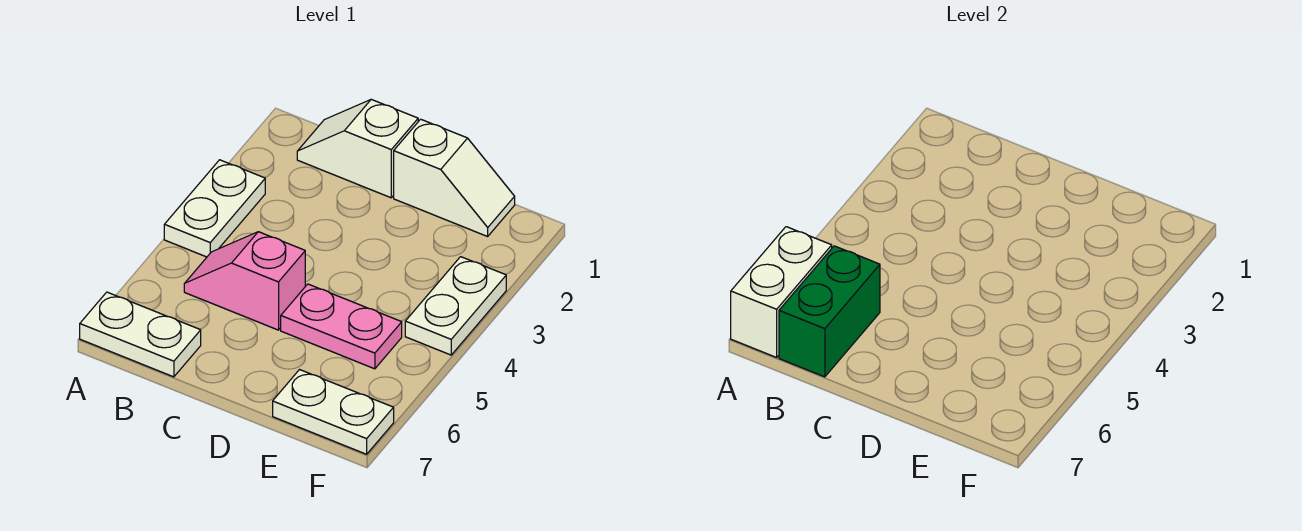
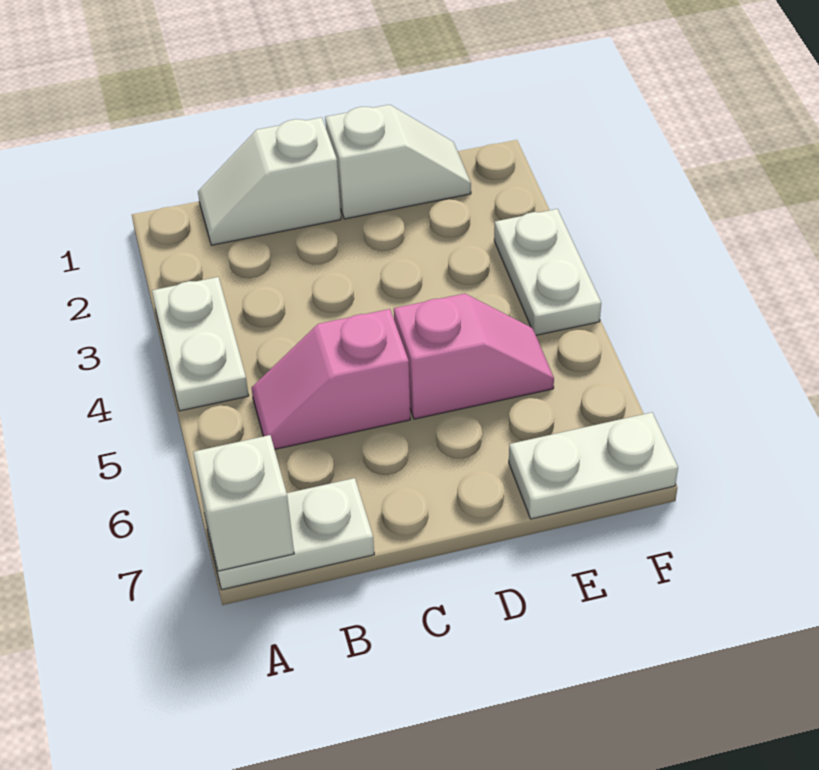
white brick A6:A7 level 2 -> white brick A7 level 2
green brick B6:B7 level 2 -> none
pink plate D5:E5 level 1 -> pink slope D5:E5 level 1 top D

